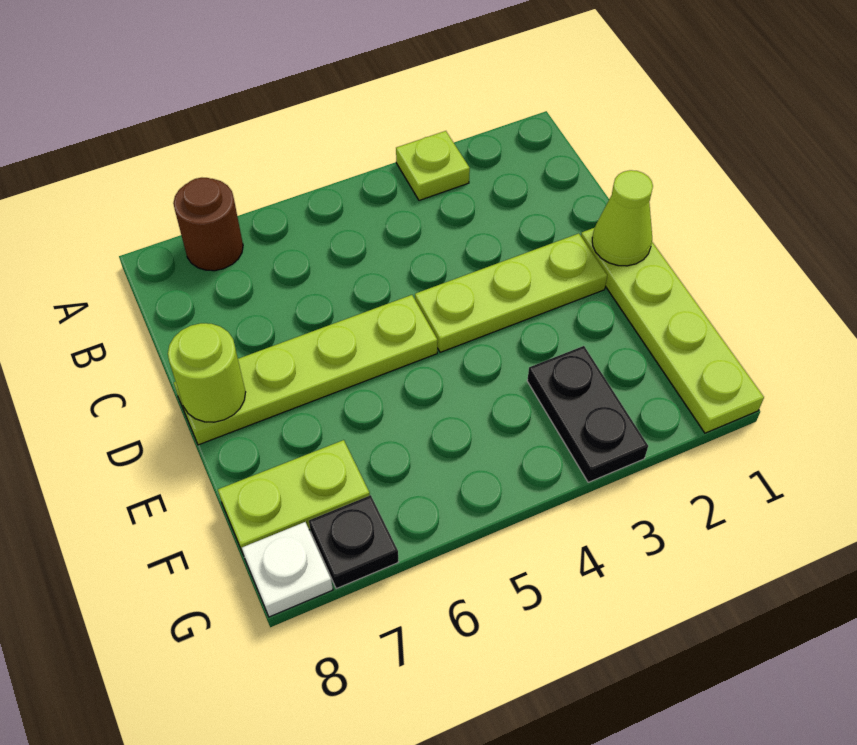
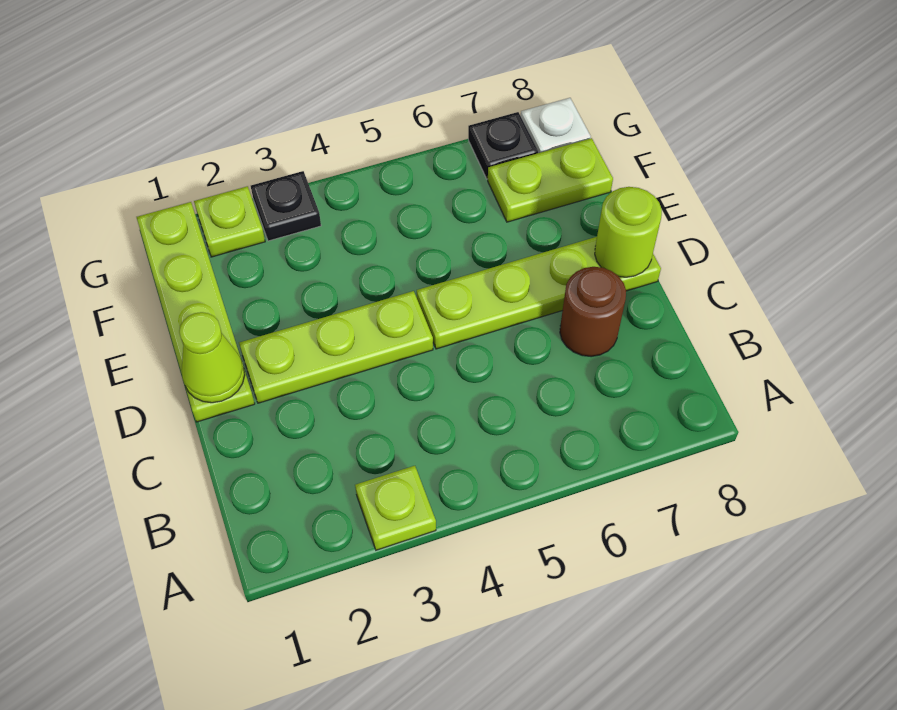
brown round brick A7 level 1 -> brown round brick C7 level 1
black plate F3:G3 level 1 -> black plate G3 level 1
none -> lime plate G2 level 1

